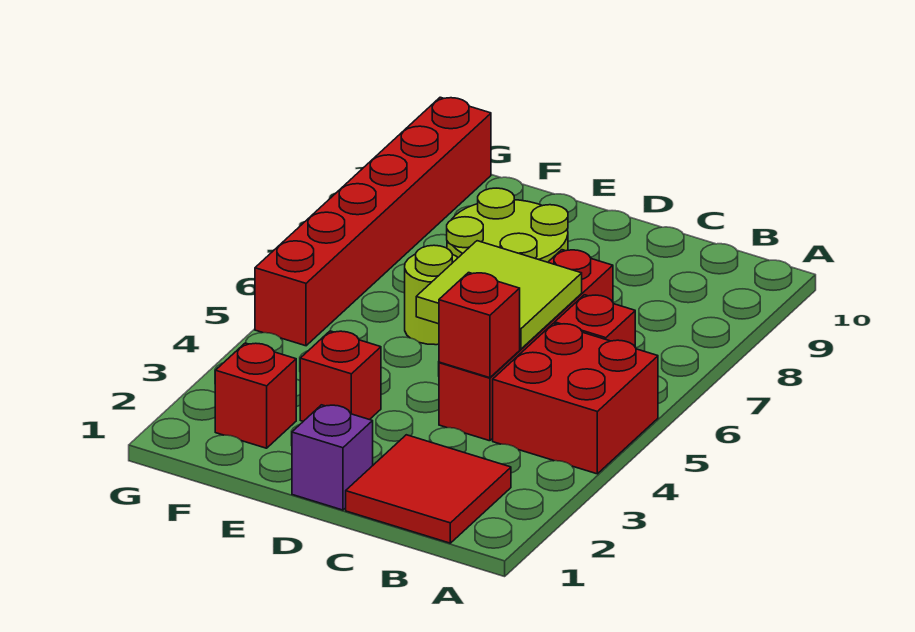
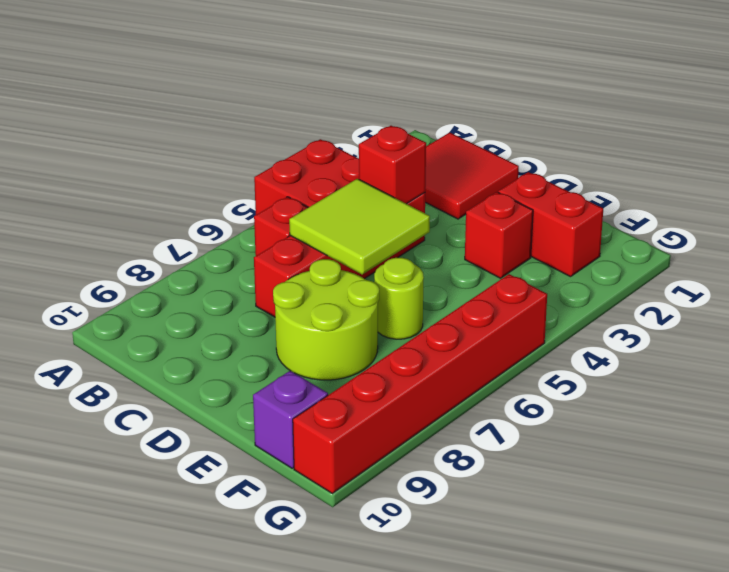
purple brick D1 level 1 -> purple brick F10 level 1
red brick F2 level 1 -> red brick E2:F2 level 1

